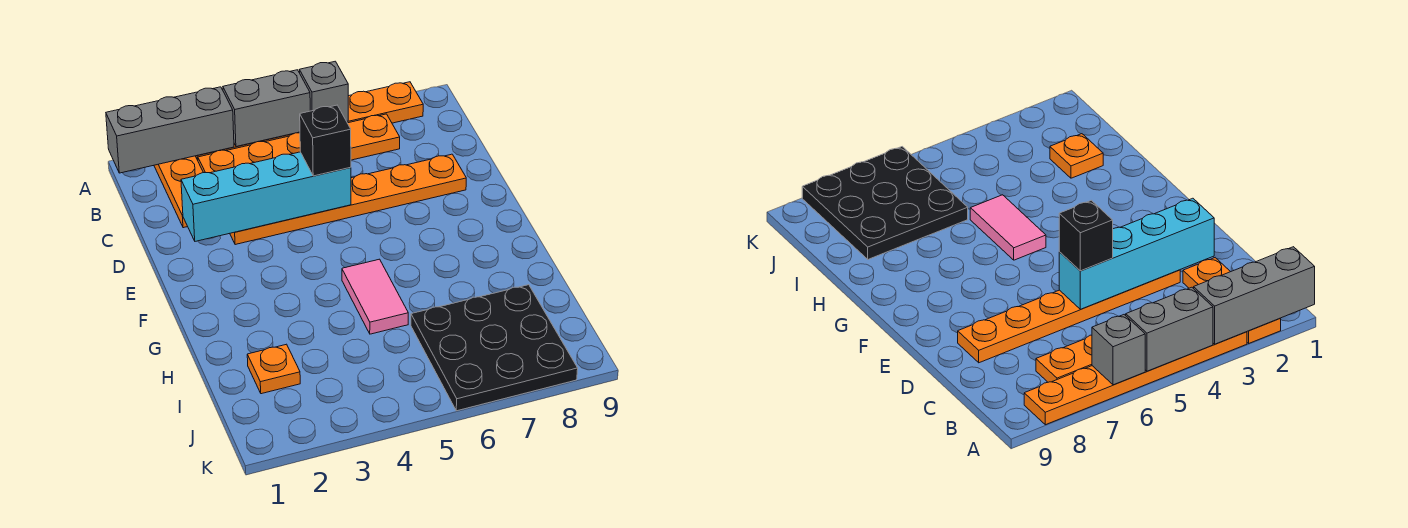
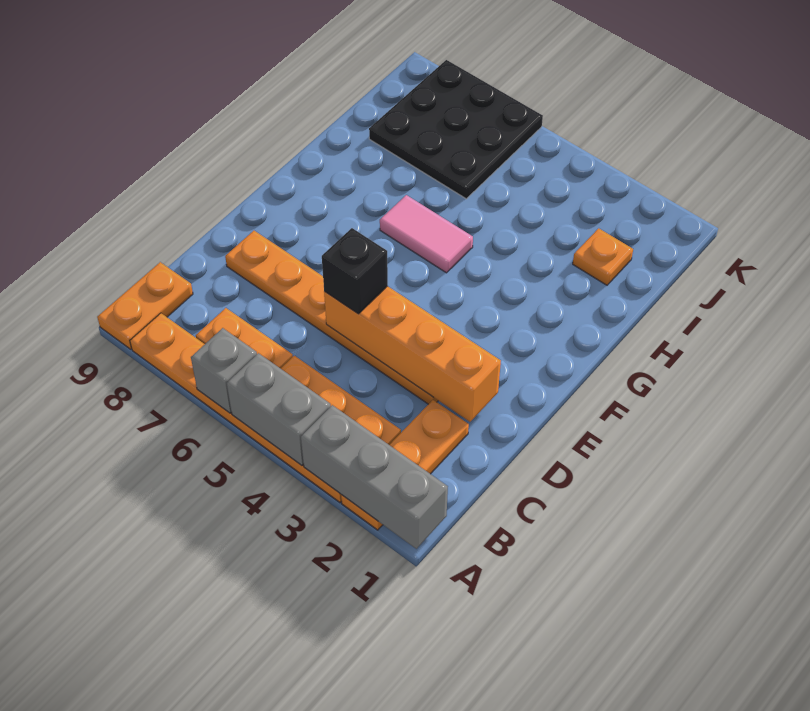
none -> orange plate A9:B9 level 1
cyan brick D2:D5 level 2 -> orange brick D2:D5 level 2
pink tile G5:H5 level 1 -> pink tile G5:G6 level 1

